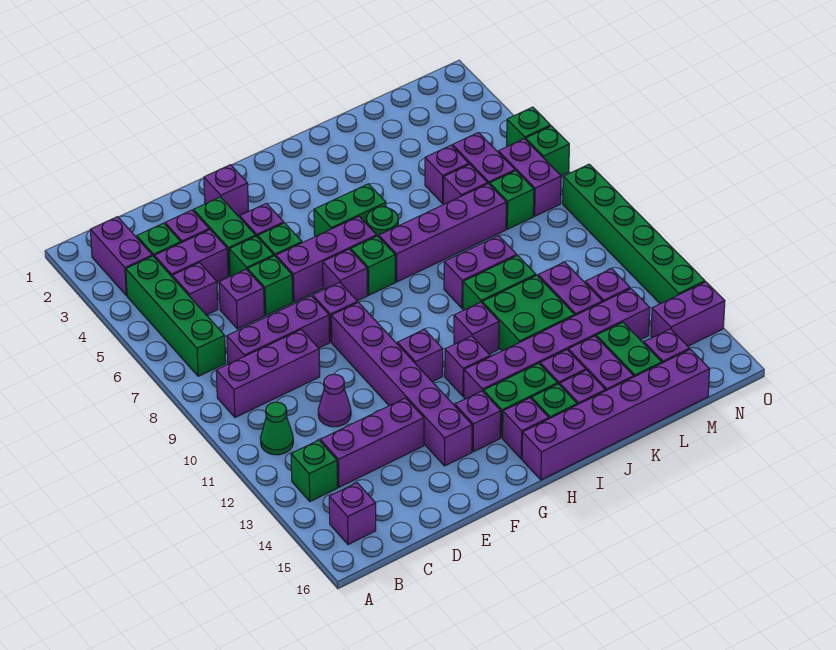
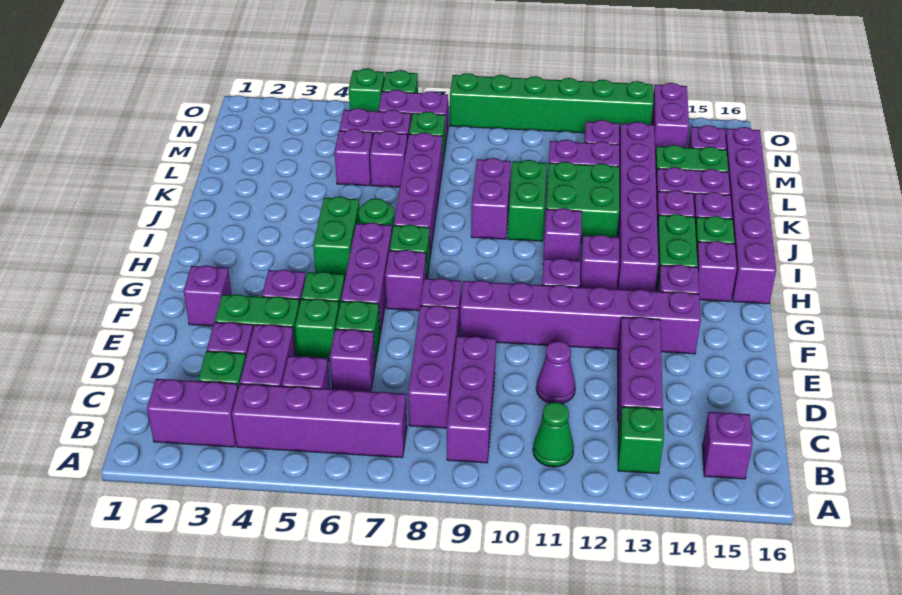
green brick B4:B7 level 1 -> purple brick B4:B7 level 1

